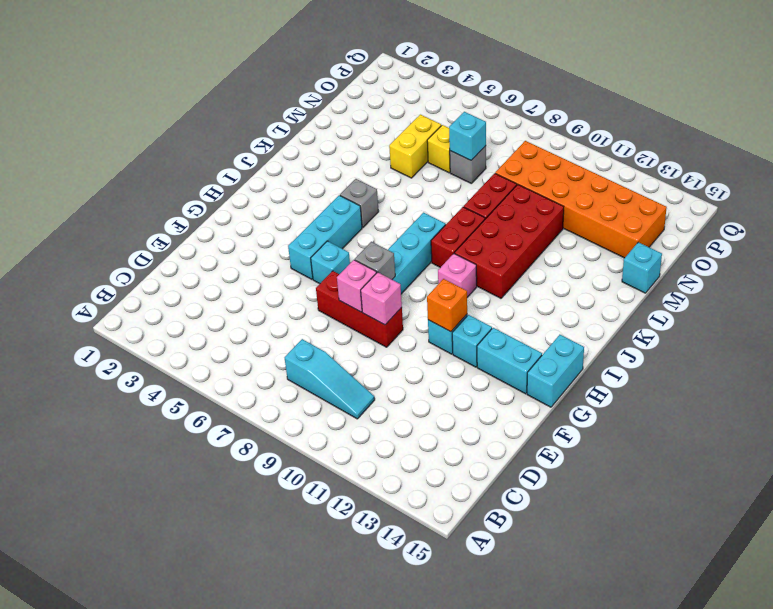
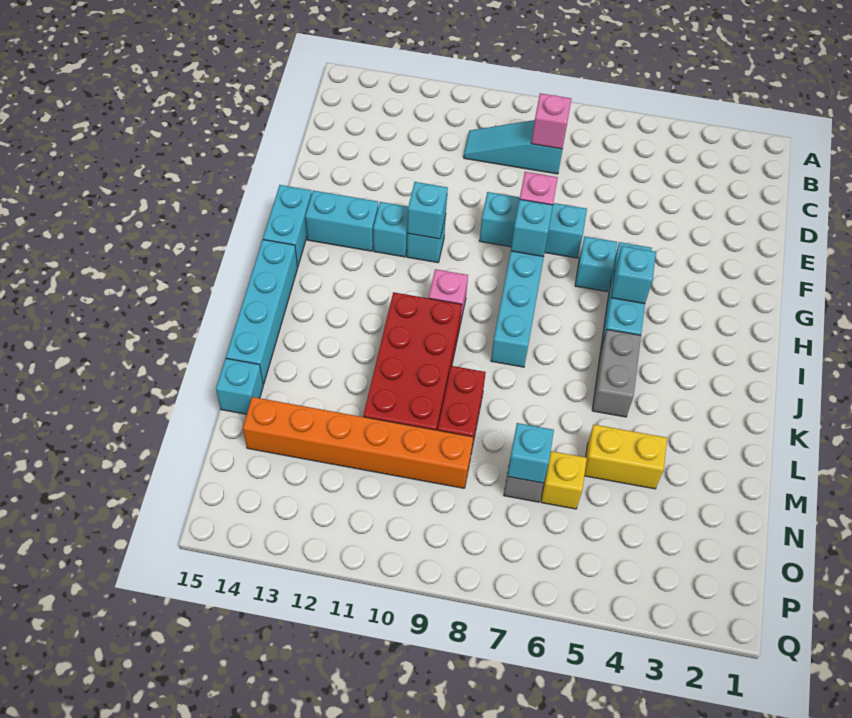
red brick F7:F9 level 1 -> cyan brick F7:F9 level 1
pink brick F9 level 2 -> pink brick C8 level 2
grey brick G8 level 2 -> cyan brick G8 level 2
orange brick G11 level 2 -> cyan brick G11 level 2
none -> cyan brick H5 level 2
none -> cyan brick I15:L15 level 1
grey brick J5 level 1 -> grey brick J5:K5 level 1
red brick J9:K9 level 1 -> none
yellow brick M5:N5 level 1 -> yellow brick M4:M5 level 1
orange brick N9:O14 level 1 -> orange brick N9:N14 level 1

